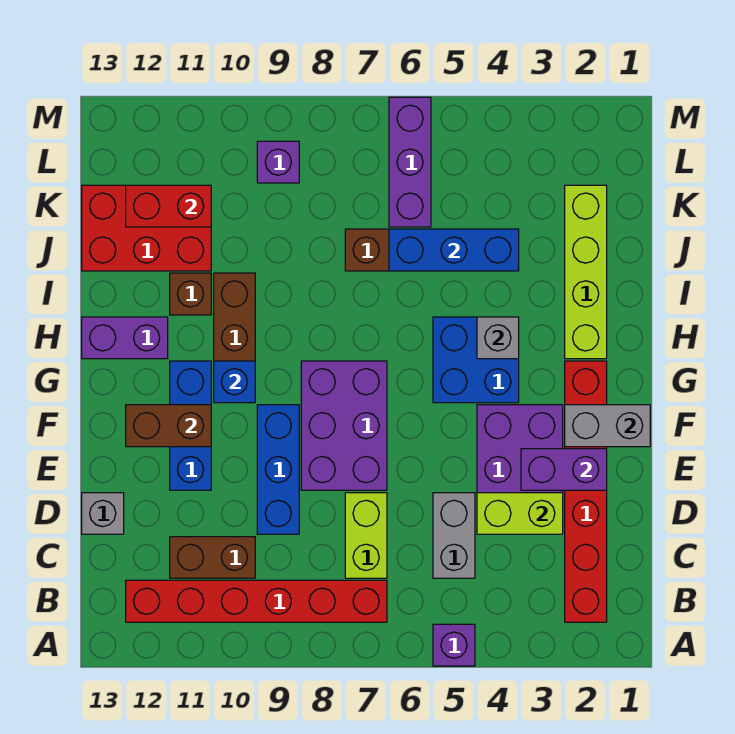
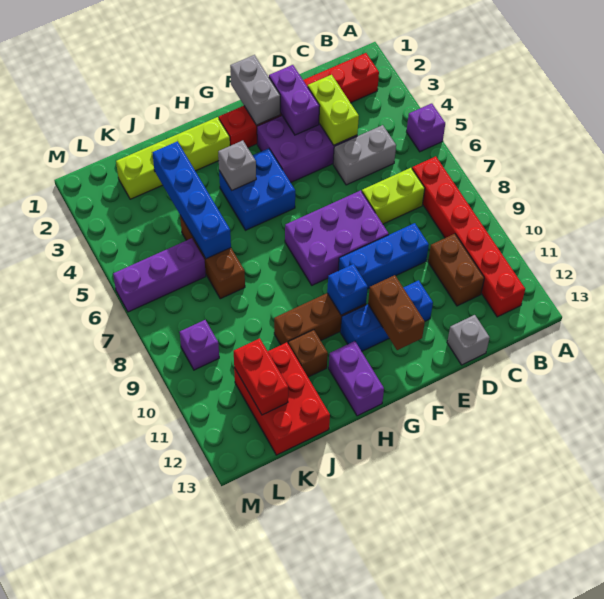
blue brick J4:J6 level 2 -> blue brick J3:J6 level 2

